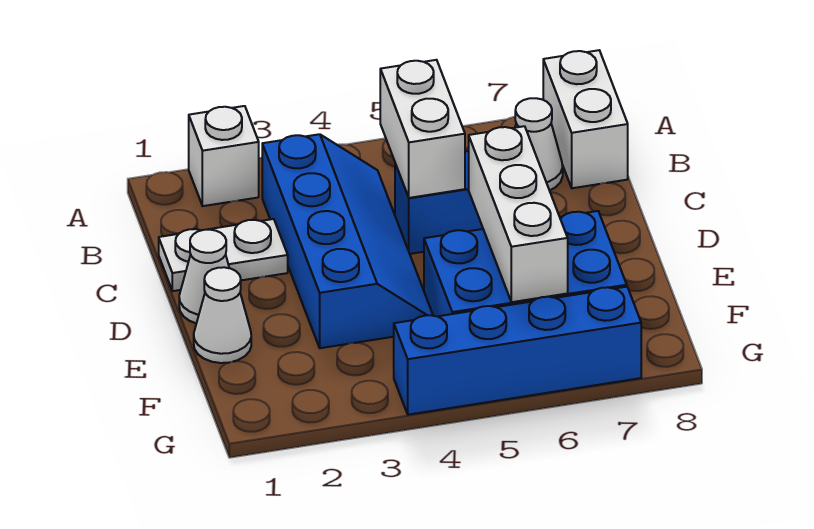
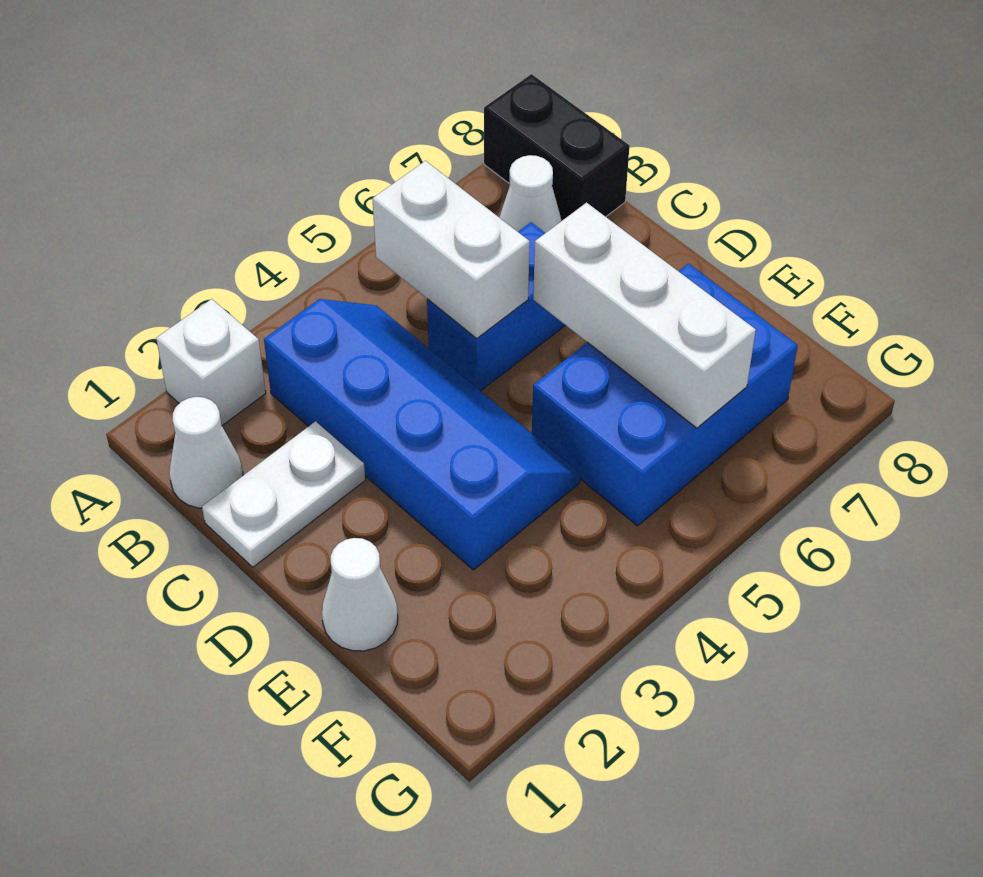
white brick A8:B8 level 1 -> black brick A8:B8 level 1
white cone D1 level 1 -> white cone B1 level 1
blue brick G4:G7 level 1 -> none

